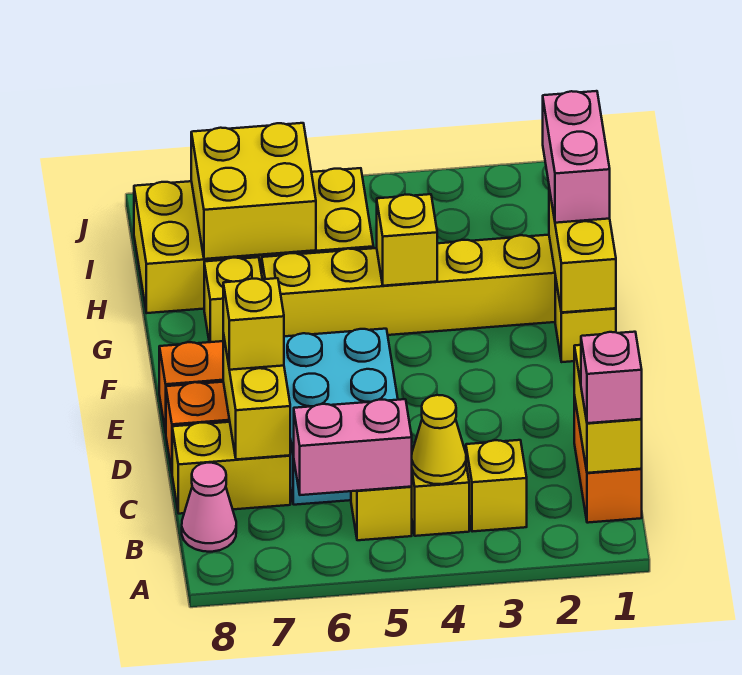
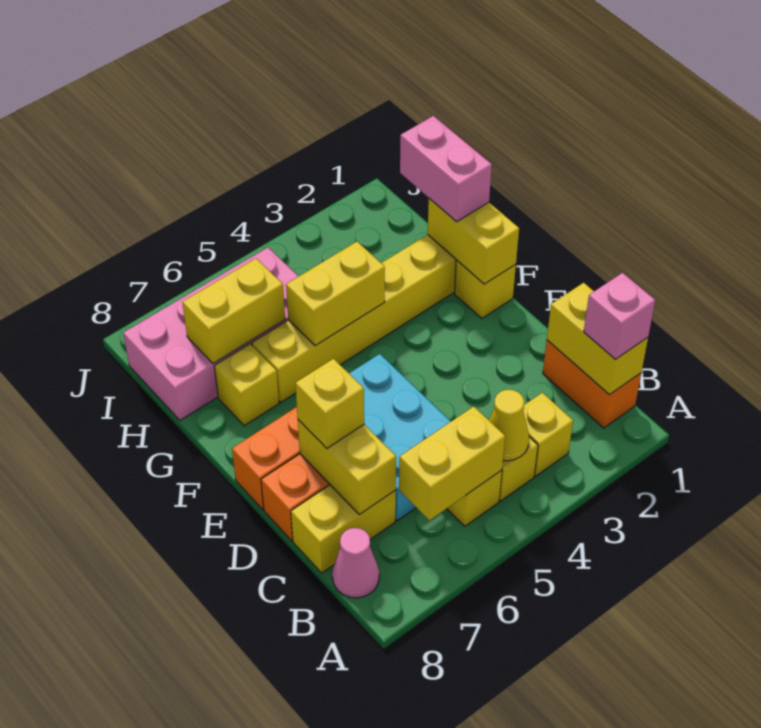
pink brick B5:B6 level 2 -> yellow brick B5:B6 level 2
yellow brick G4 level 2 -> yellow brick G4:G5 level 2
yellow brick H5:I8 level 1 -> pink brick H5:I8 level 1
yellow brick H6:I7 level 2 -> yellow brick H6:H7 level 2

